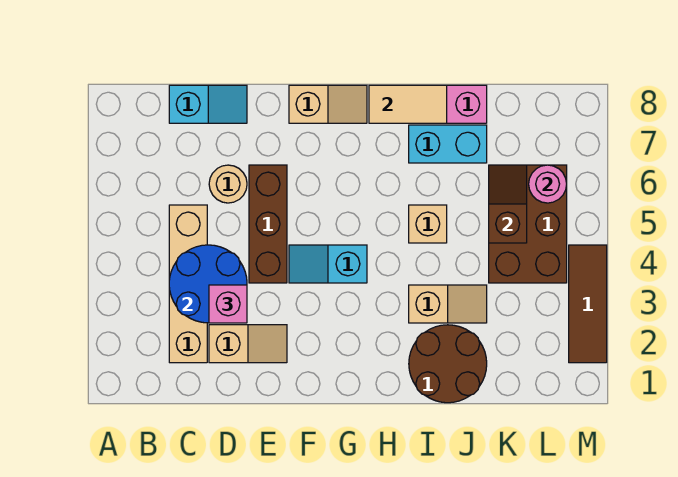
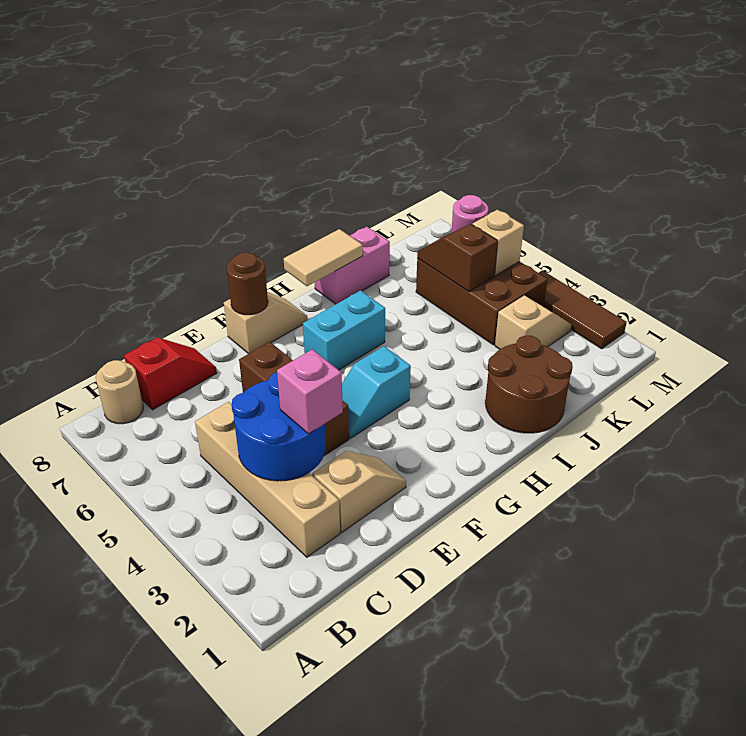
cyan slope C8:D8 level 1 top C -> red slope C8:D8 level 1 top C
tan round brick D6 level 1 -> tan round brick B8 level 1
none -> brown round brick F8 level 2
tan slope I3:J3 level 1 top I -> tan slope K3:L3 level 1 top K
tan brick I5 level 1 -> tan brick L5 level 2
cyan brick I7:J7 level 1 -> cyan brick G6:H6 level 1

